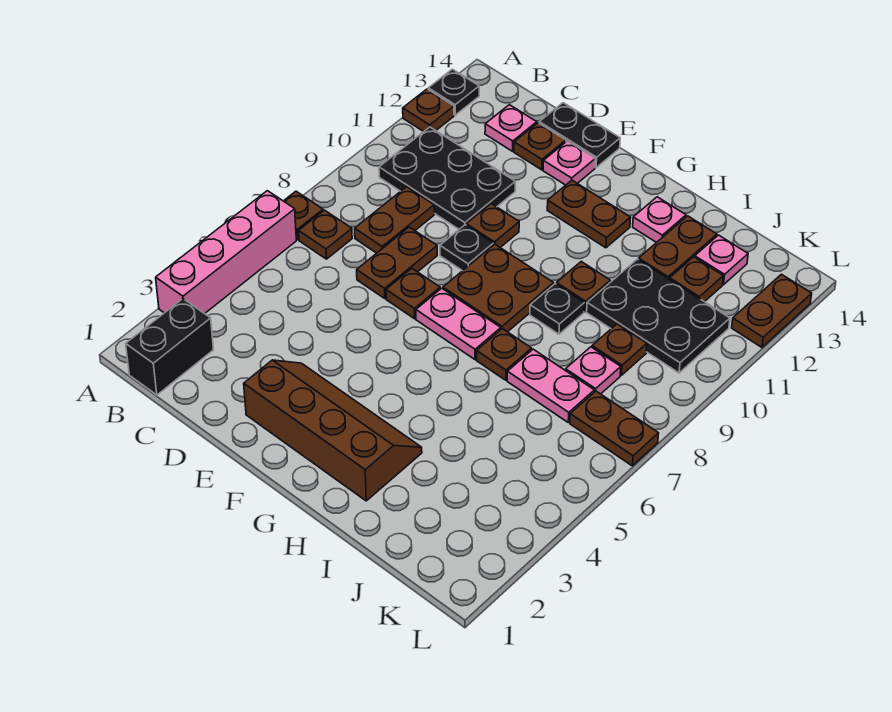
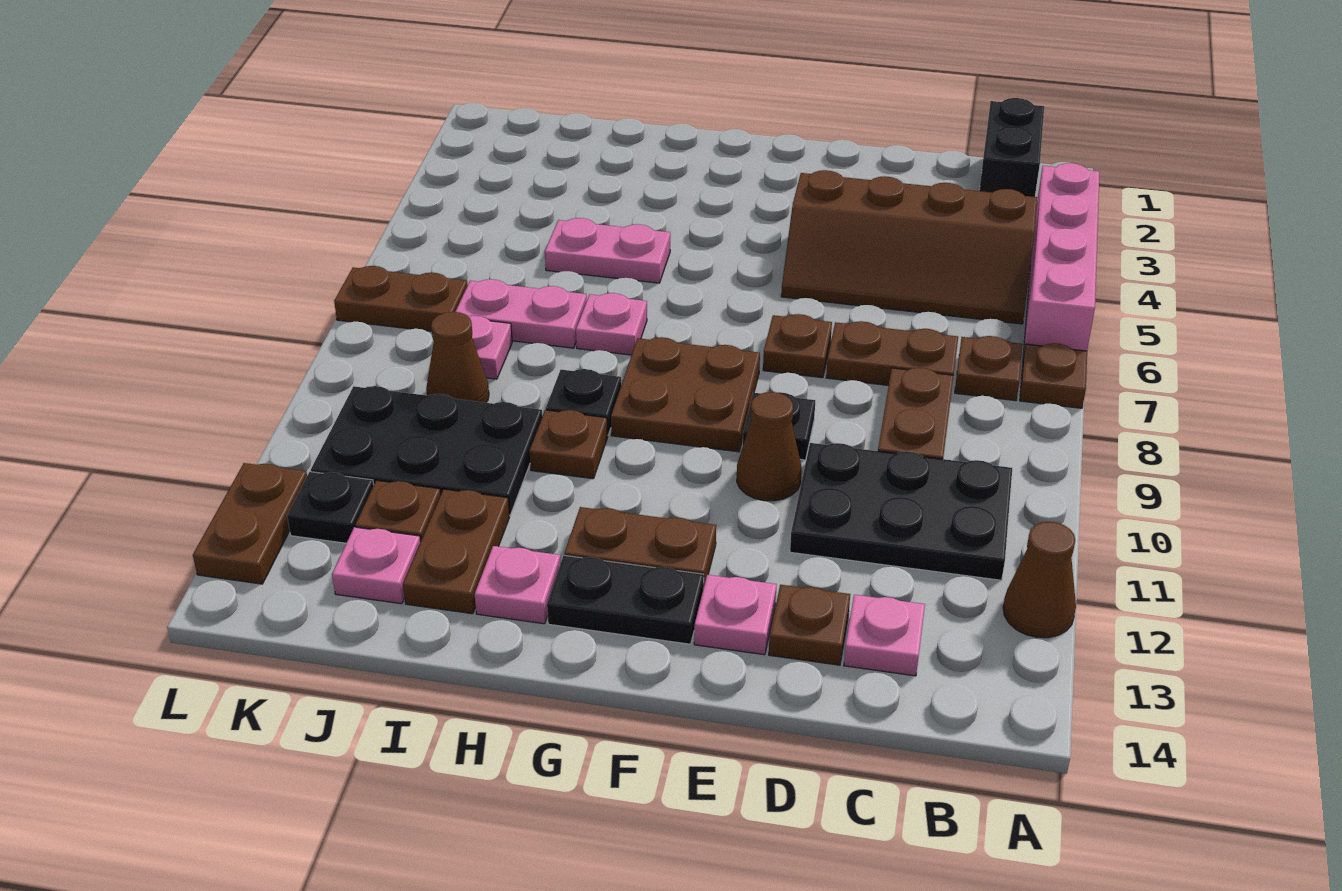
brown plate A12 level 1 -> brown cone A12 level 1
black plate A13 level 1 -> black plate K12 level 1
brown plate D7:D8 level 1 -> brown plate C7:D7 level 1
black plate D14:E14 level 1 -> black plate F13:G13 level 1
brown slope E2:H3 level 1 top 2 -> brown slope B4:E5 level 1 top 4
brown plate E10 level 1 -> brown cone E10 level 1
pink plate F7:G7 level 1 -> pink plate H5:I5 level 1
brown plate H7 level 1 -> pink plate H7 level 1
brown plate J9 level 1 -> brown cone J9 level 1

